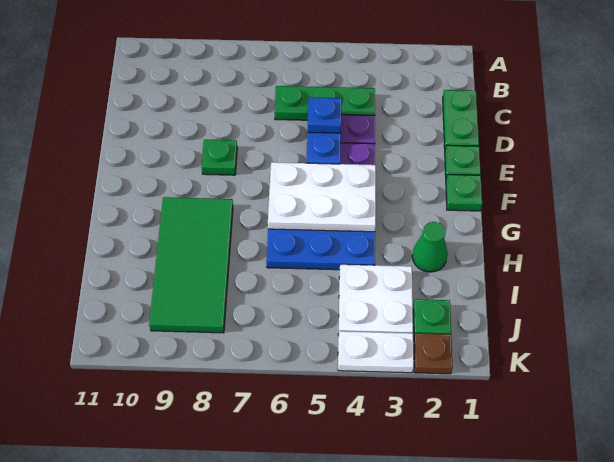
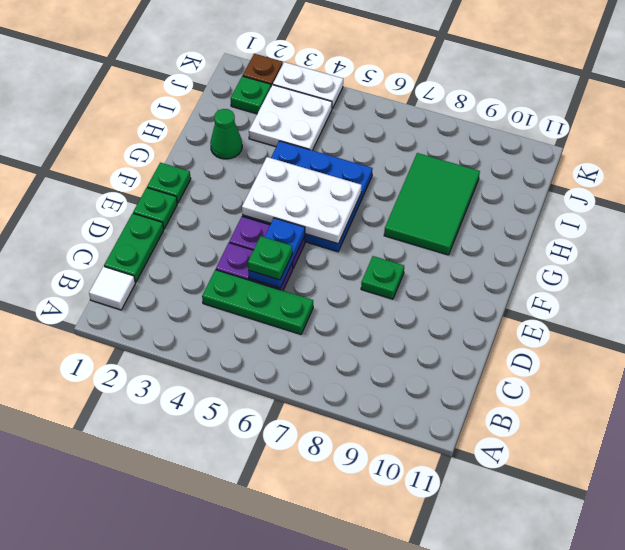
none -> white tile B1 level 1
blue plate D5 level 3 -> green plate D5 level 3
green tile G8:J9 level 1 -> green tile G8:I9 level 1

